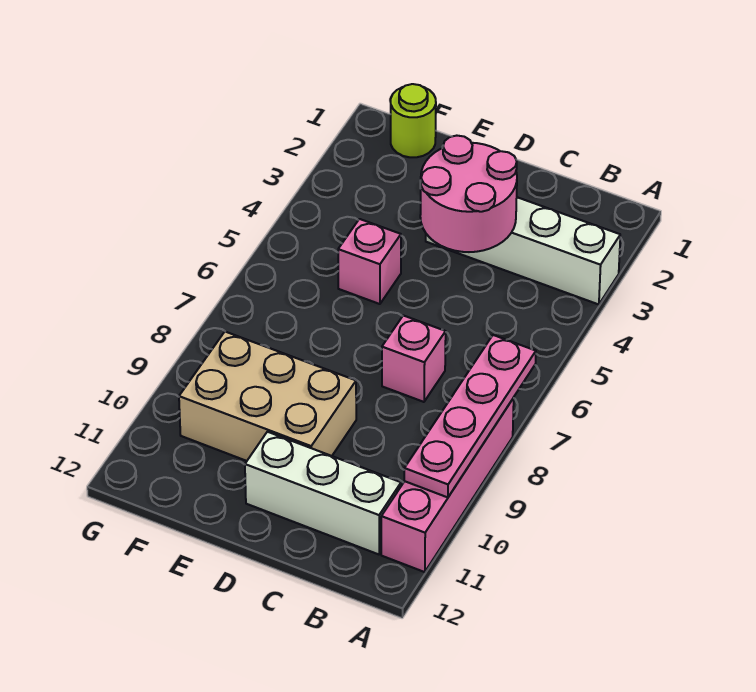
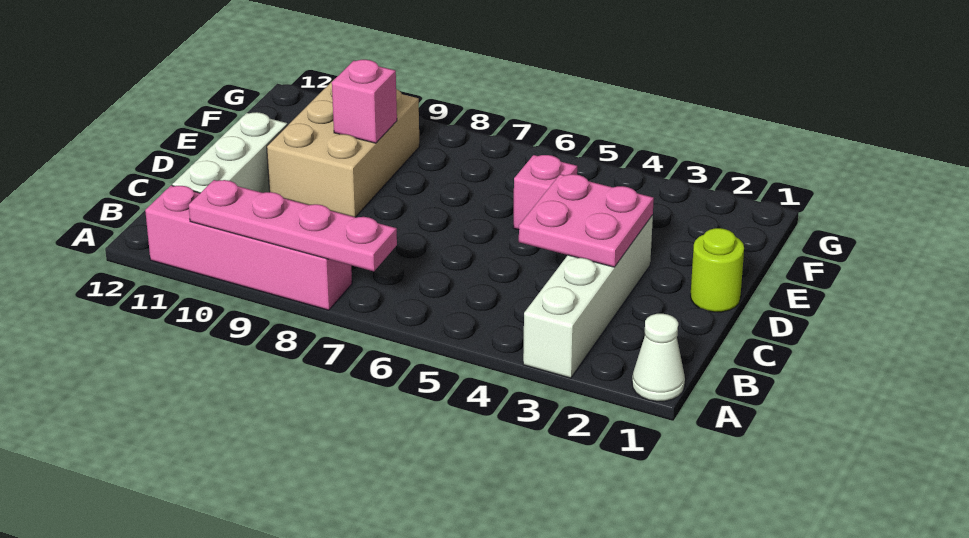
none -> white cone A1 level 1
pink round brick C3:D4 level 2 -> pink plate C3:D4 level 2
pink brick C7 level 1 -> pink brick E9 level 2
lime round brick F1 level 1 -> lime round brick D1 level 1

